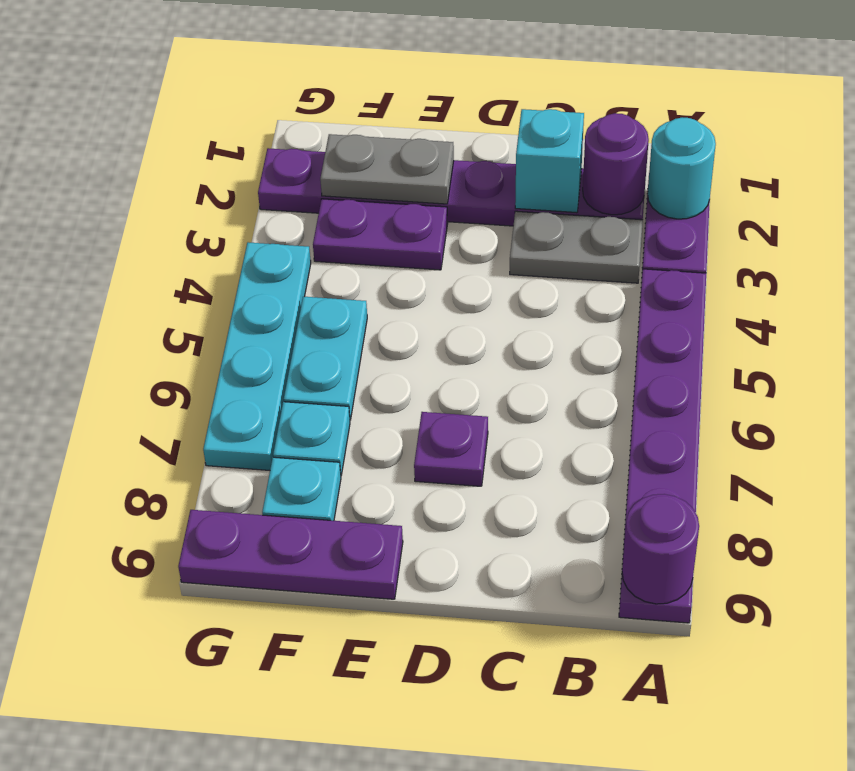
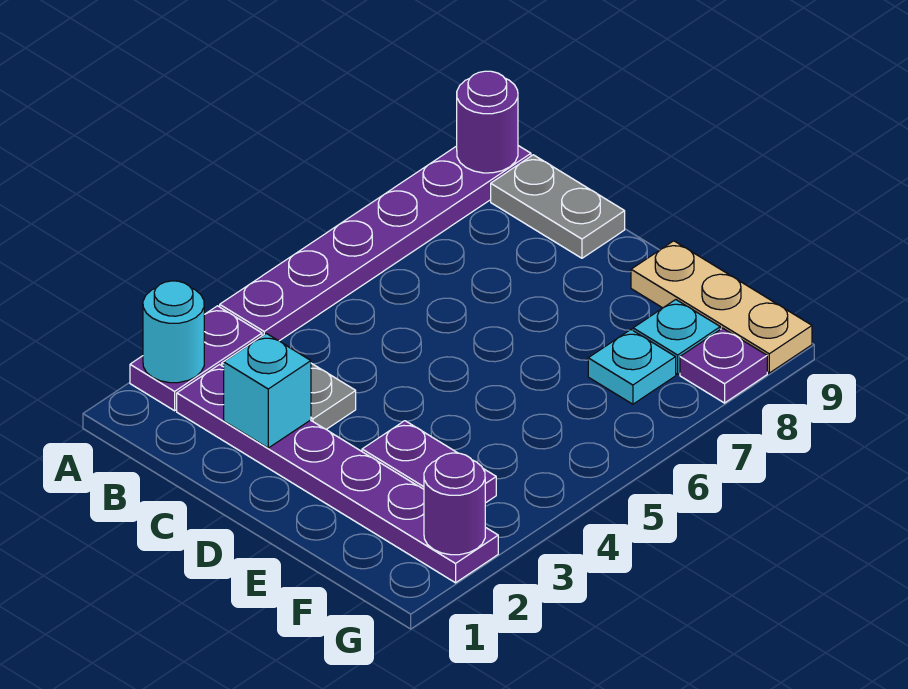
purple round brick B2 level 2 -> purple round brick G2 level 2
purple plate D7 level 1 -> purple plate G8 level 1
grey plate E2:F2 level 2 -> grey plate B9:C9 level 1
purple plate E9:G9 level 1 -> tan plate E9:G9 level 1
cyan plate F5:F6 level 1 -> none
cyan plate G4:G7 level 1 -> none

